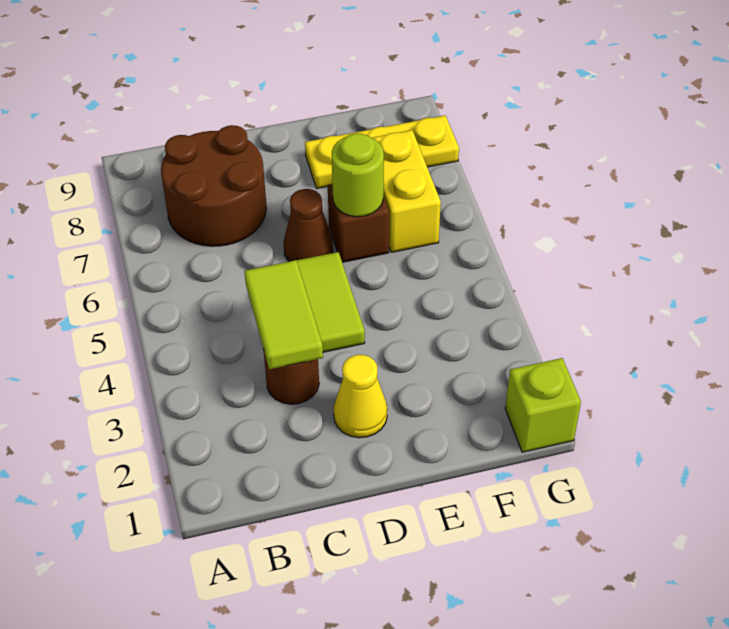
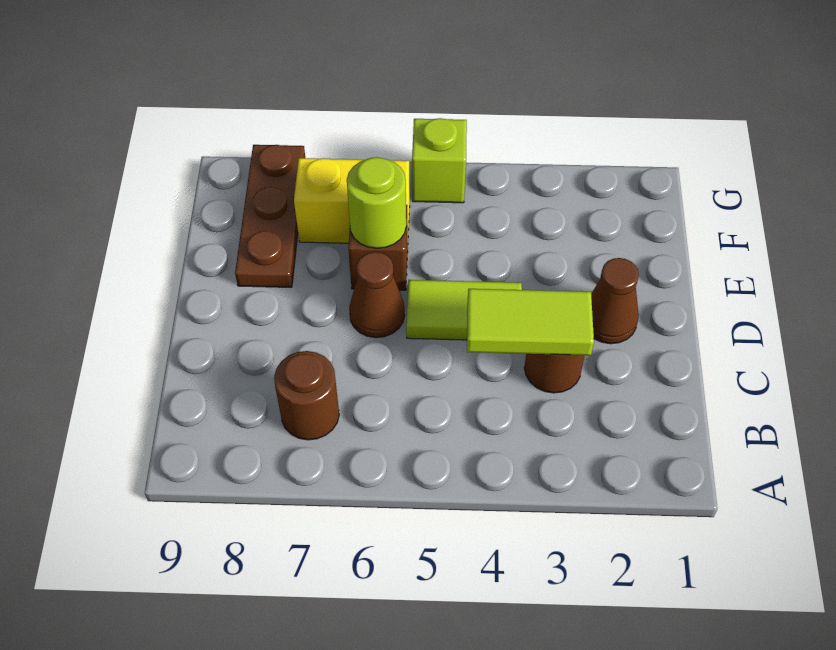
brown round brick B7:C8 level 1 -> brown round brick B7 level 1
yellow cone D2 level 1 -> brown cone D2 level 1
yellow plate E8:G8 level 1 -> brown plate E8:G8 level 1
lime brick G1 level 1 -> lime brick G5 level 1

